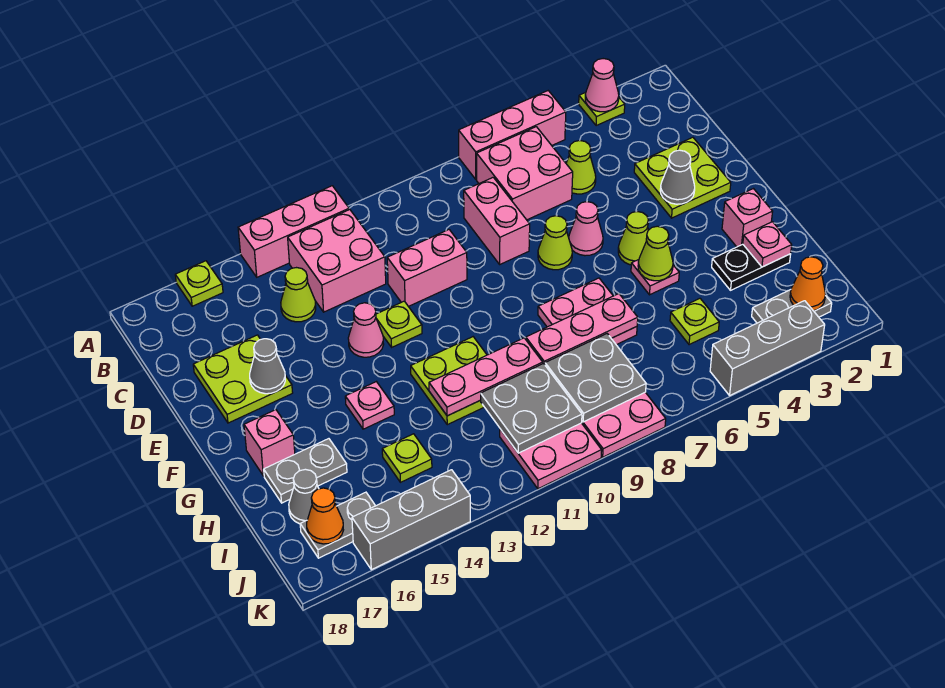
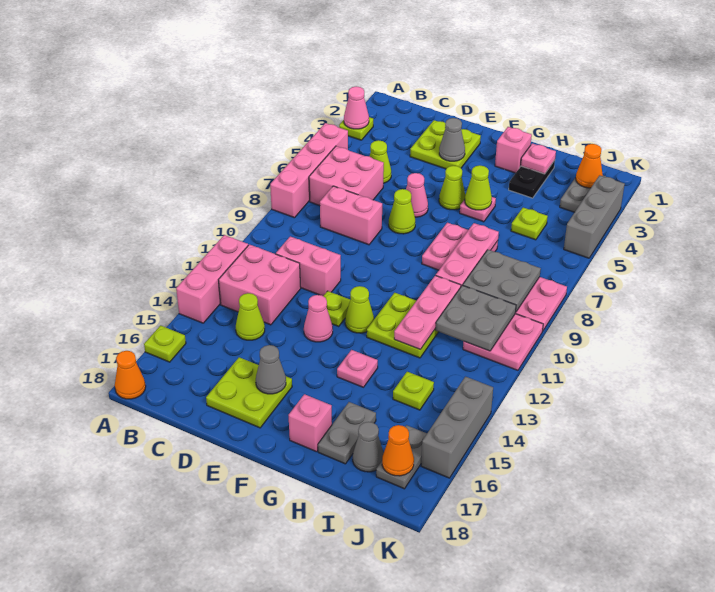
pink brick A5:A7 level 1 -> pink brick A5:A8 level 1
none -> orange cone A18 level 1
pink brick D10:D11 level 1 -> pink brick C11:D11 level 1
none -> lime cone F12 level 1

